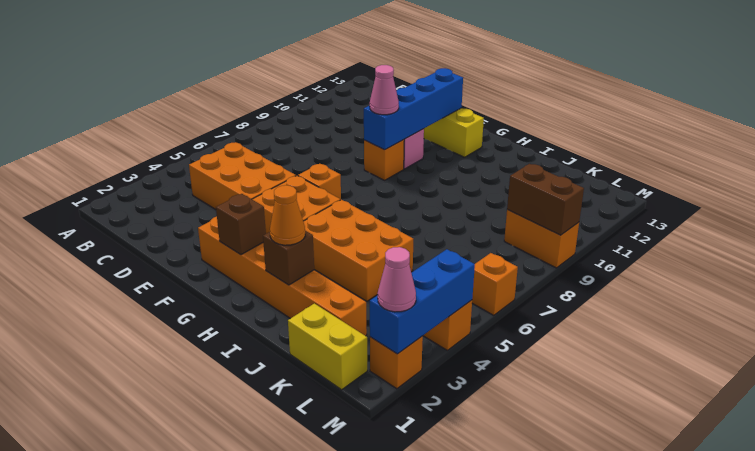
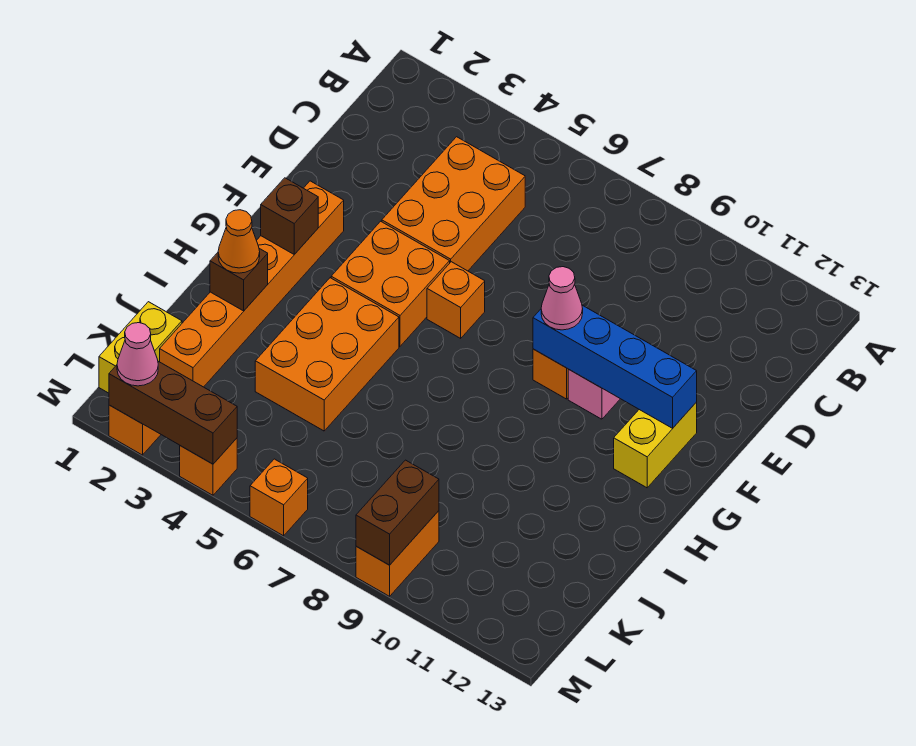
blue brick M2:M4 level 2 -> brown brick M2:M4 level 2

